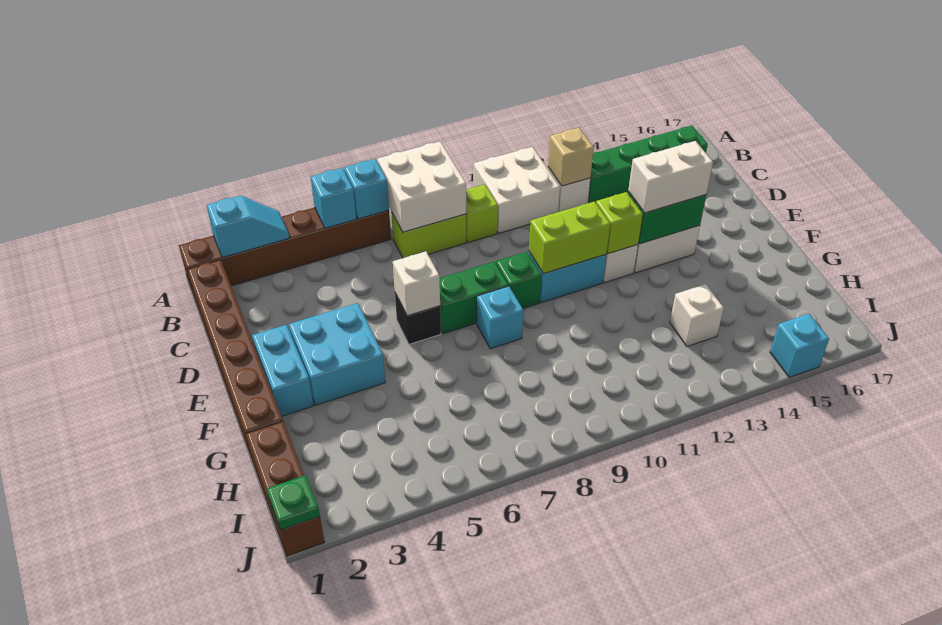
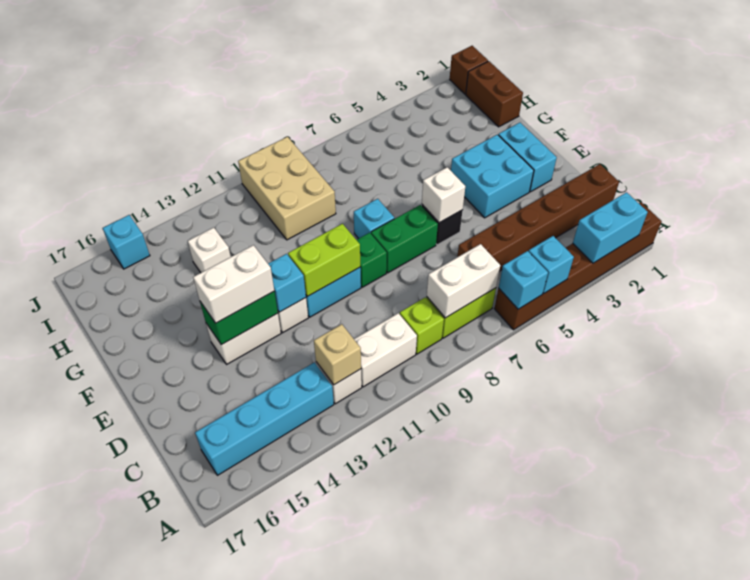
cyan slope A2:A3 level 2 top 2 -> cyan brick A2:A3 level 2
white brick A7:B8 level 2 -> white brick B7:B8 level 2
white brick A10:B11 level 1 -> white brick B10:B11 level 1
brown brick B1:G1 level 1 -> brown brick C1:C6 level 1
green brick B13:B16 level 1 -> cyan brick B13:B16 level 1
lime brick E12 level 2 -> cyan brick E12 level 2
none -> tan brick H9:J10 level 1
green plate J1 level 2 -> none

